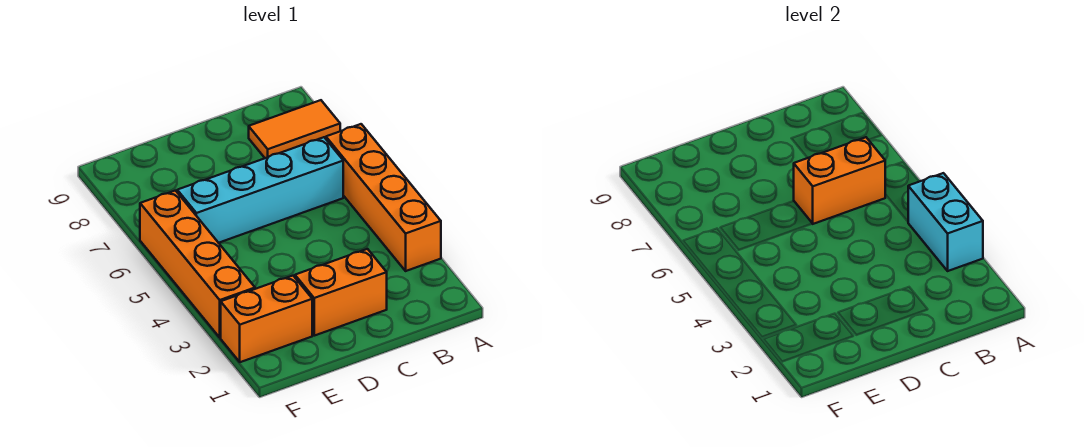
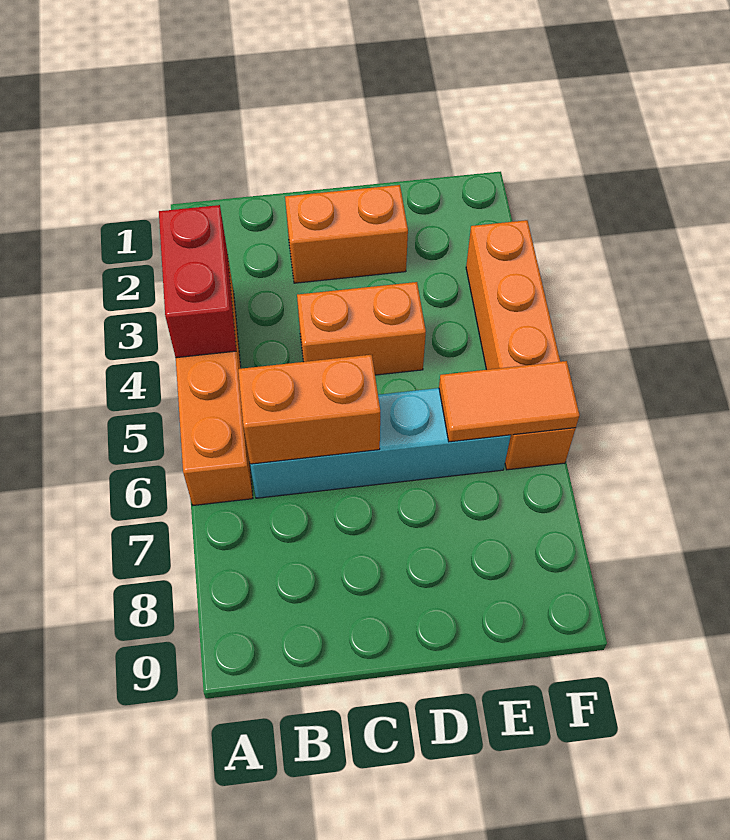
cyan brick A3:A4 level 2 -> red brick A3:A4 level 2
orange tile A8:B8 level 1 -> orange tile E6:F6 level 2
orange brick E2:F2 level 1 -> orange brick C4:D4 level 1

